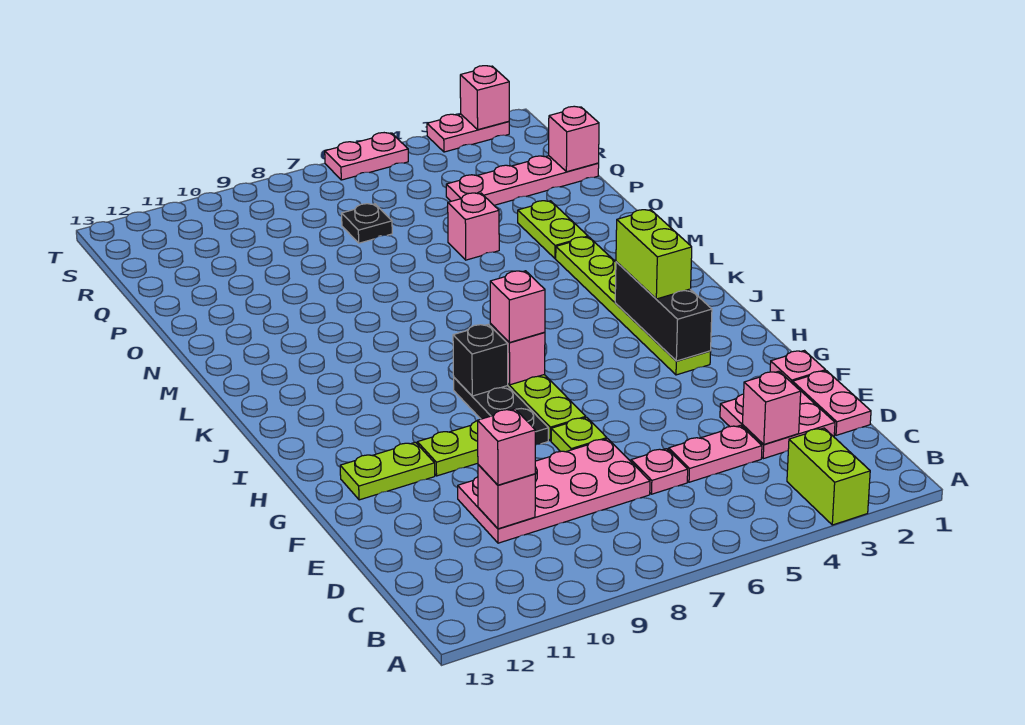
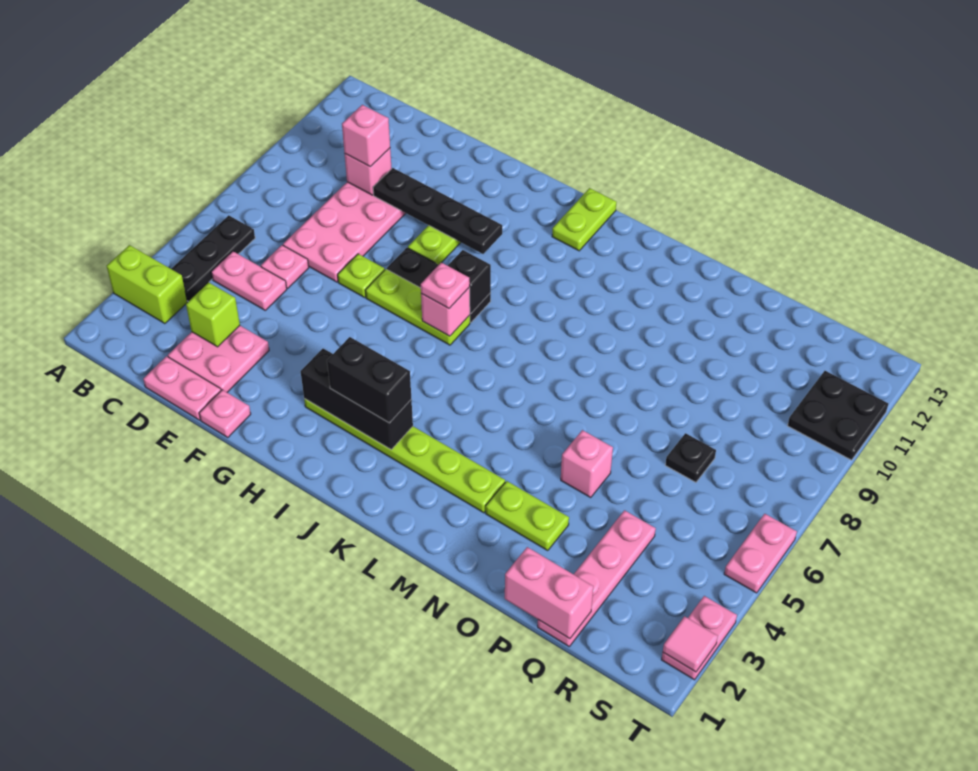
none -> black plate B4:B6 level 1
pink brick D3 level 2 -> lime brick D3 level 2
pink plate D4:D5 level 1 -> pink plate C5:D5 level 1
none -> black plate E10:H10 level 2
lime plate G11:G12 level 1 -> lime plate J12:J13 level 1
lime brick I3:J3 level 3 -> black brick I3:J3 level 3
pink brick I7 level 3 -> pink plate I7 level 3
pink brick Q1 level 2 -> pink brick P1:Q1 level 2
none -> black plate S10:T11 level 1
pink brick T2 level 2 -> pink tile T2 level 2

